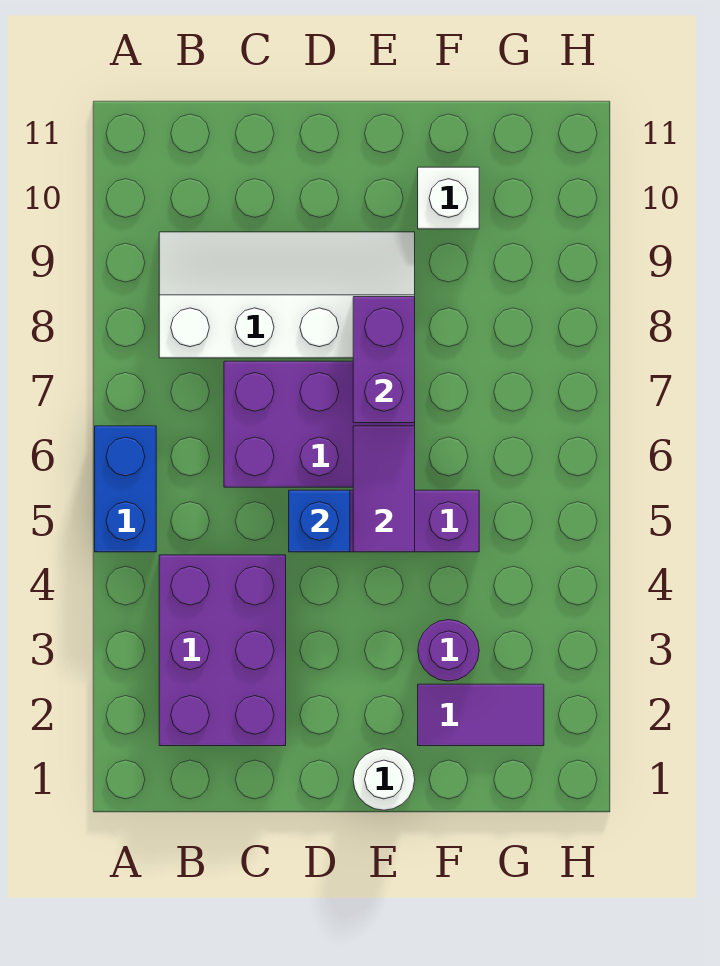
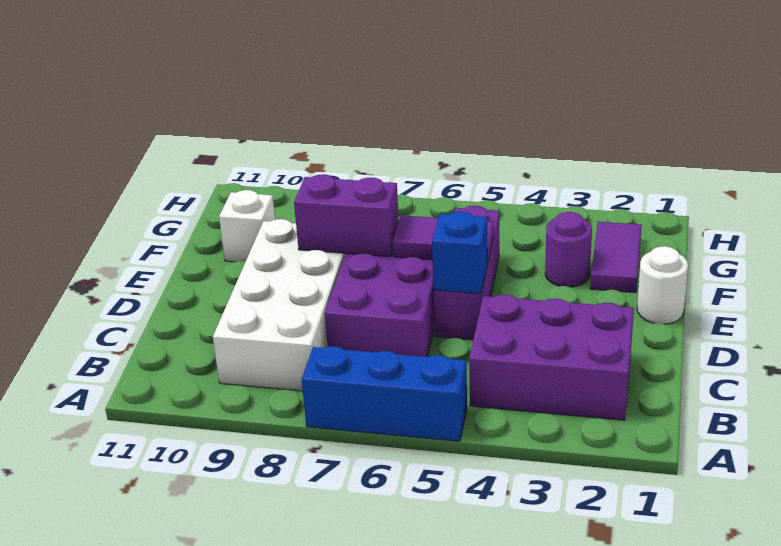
blue brick A5:A6 level 1 -> blue brick A5:A7 level 1
white slope B8:E9 level 1 top 8 -> white brick B8:E9 level 1

